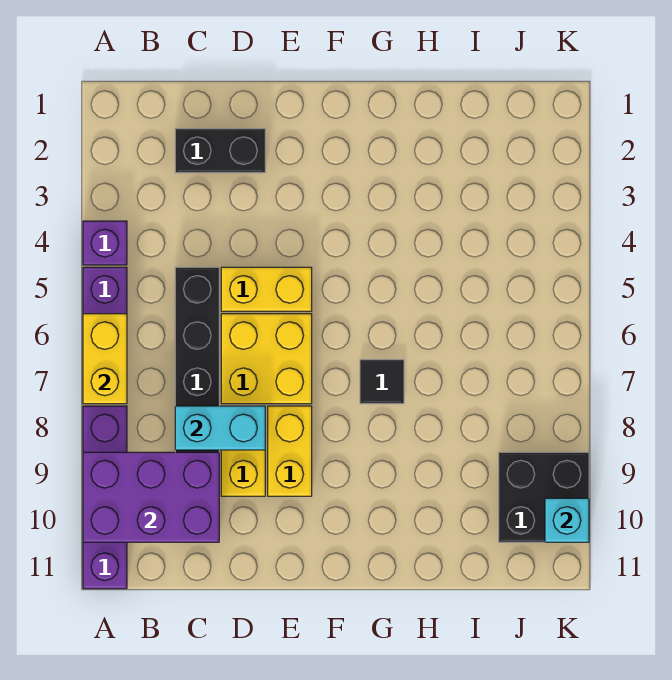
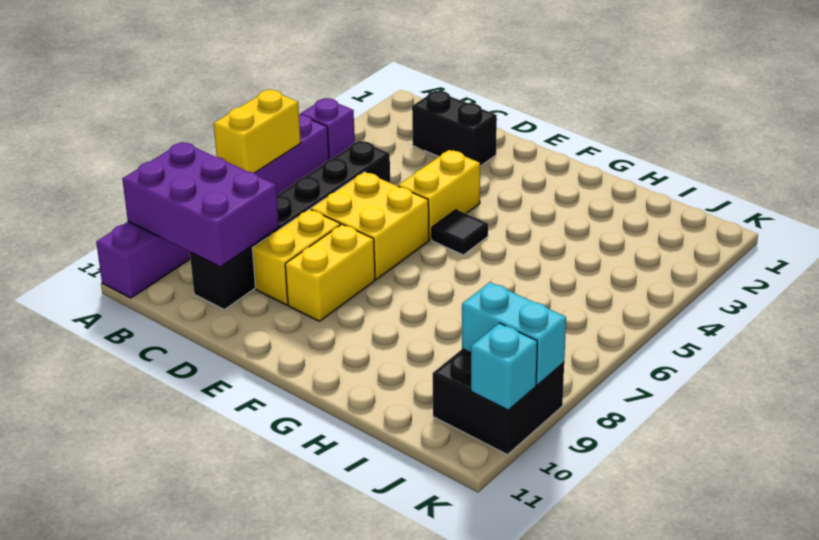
cyan brick C8:D8 level 2 -> cyan brick J9:K9 level 2
yellow brick D5:E5 level 1 -> yellow brick E4:E5 level 1
black tile G7 level 1 -> black tile F5 level 1

